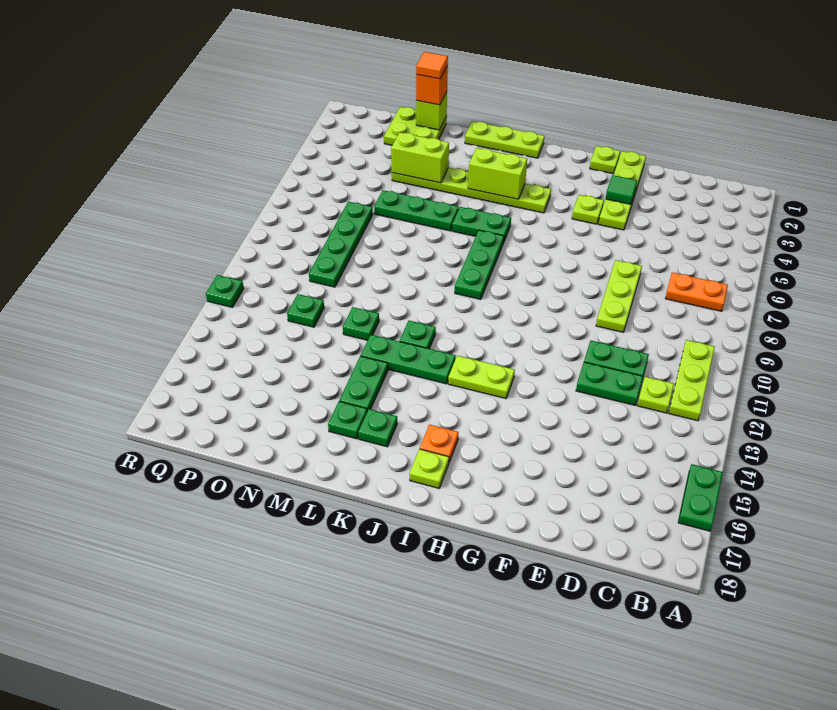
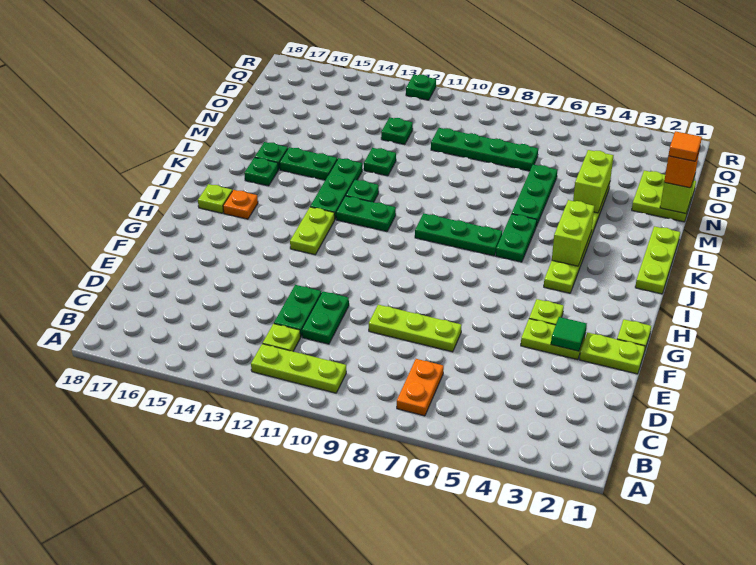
green plate A15:A16 level 1 -> green plate J11:J12 level 1

